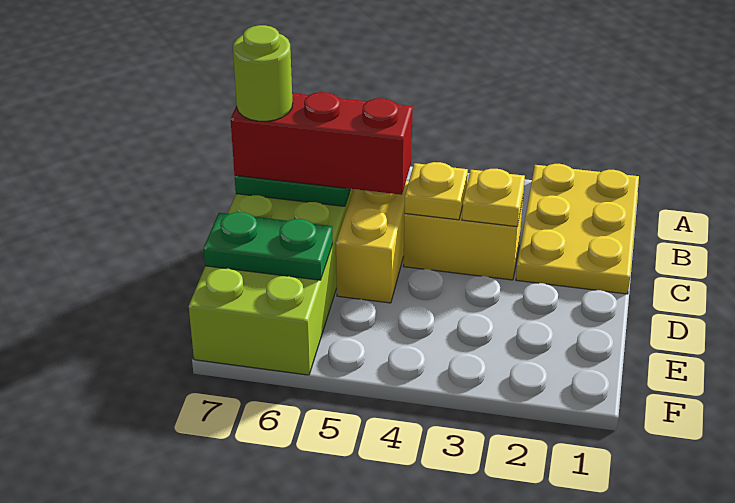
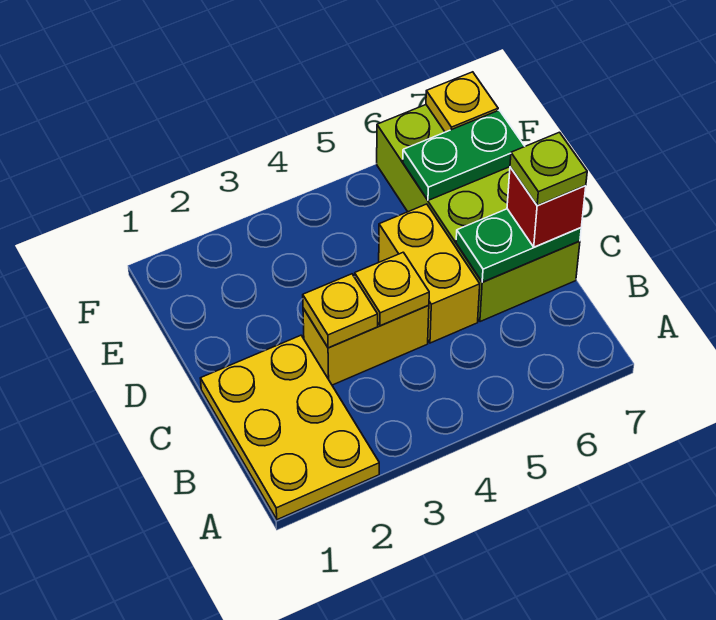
red brick C5:C7 level 3 -> red brick C7 level 3
lime round brick C7 level 4 -> lime plate C7 level 4
none -> yellow plate F7 level 2

